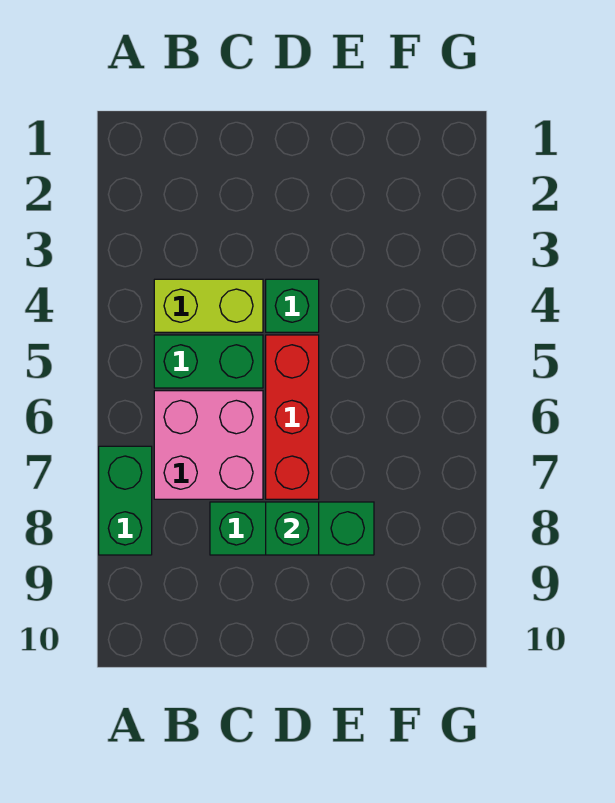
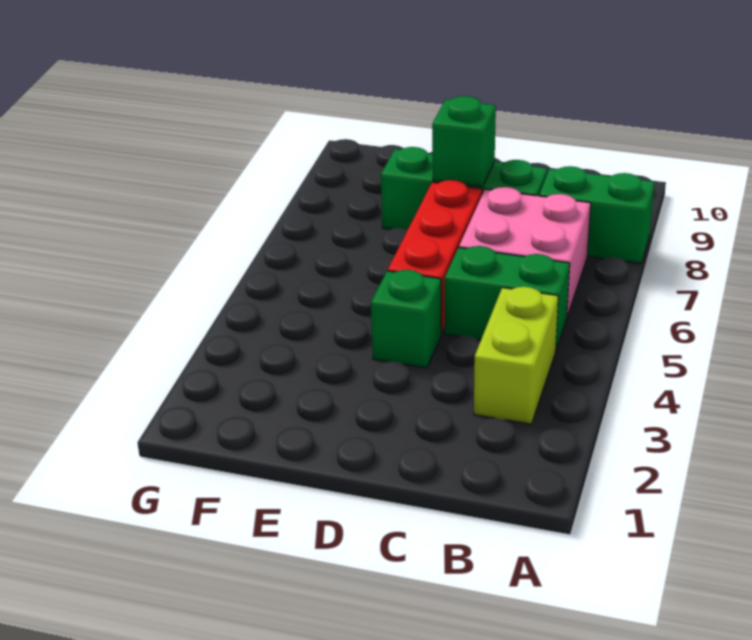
green brick A7:A8 level 1 -> green brick A8:B8 level 1
lime brick B4:C4 level 1 -> lime brick B3:B4 level 1

